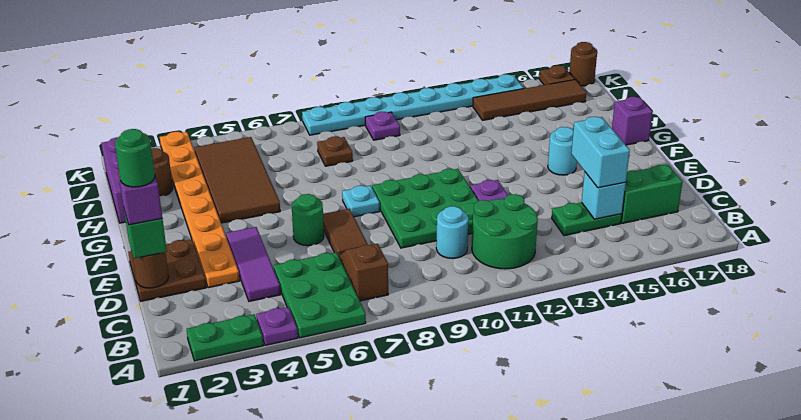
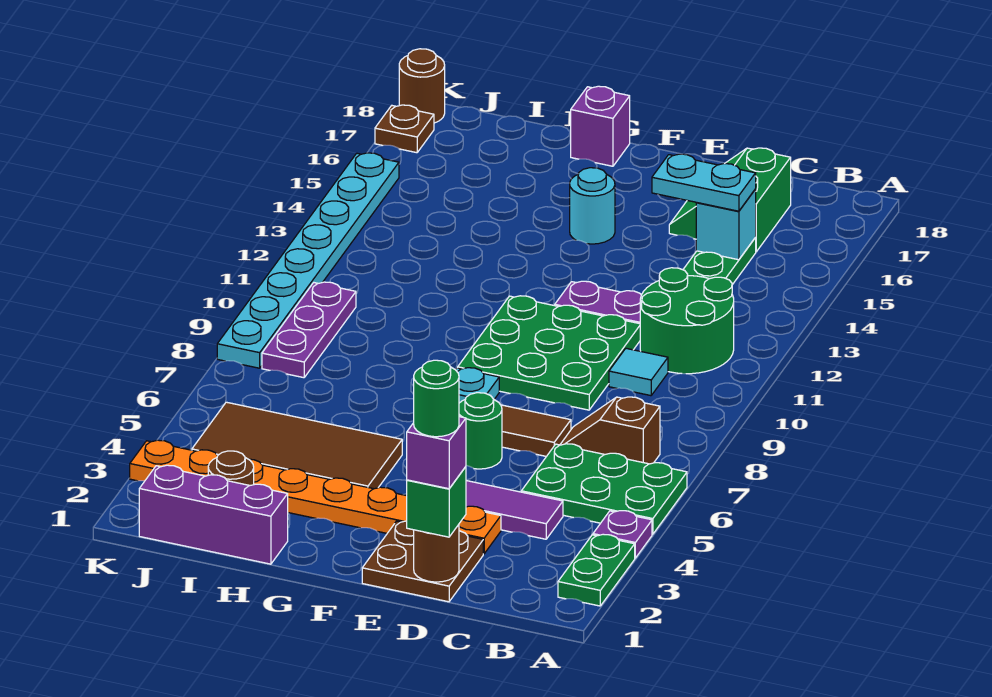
cyan round brick C10 level 1 -> cyan tile C10 level 1
cyan brick C15:D15 level 3 -> cyan plate C15:D15 level 3
brown plate I8 level 1 -> none
purple plate J10 level 1 -> purple plate J8:J10 level 1
brown tile J14:J17 level 1 -> none

